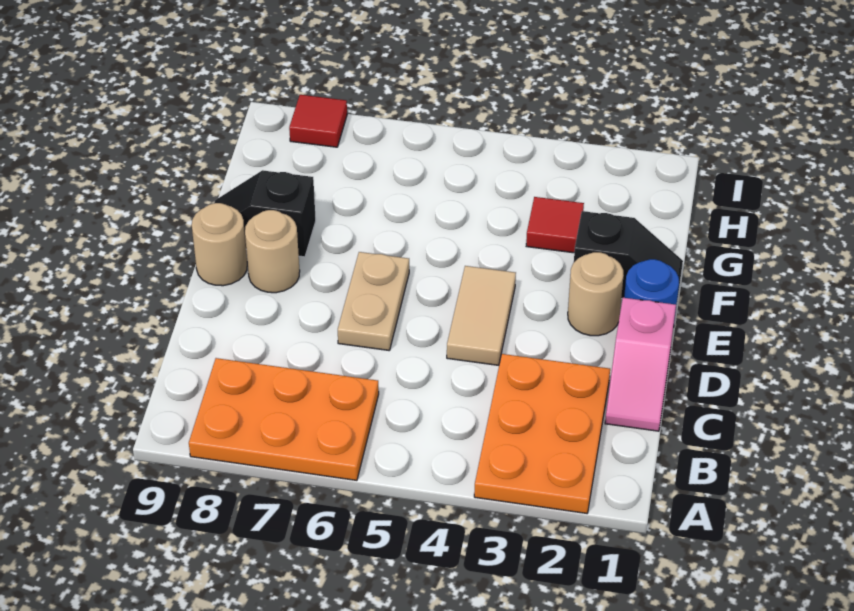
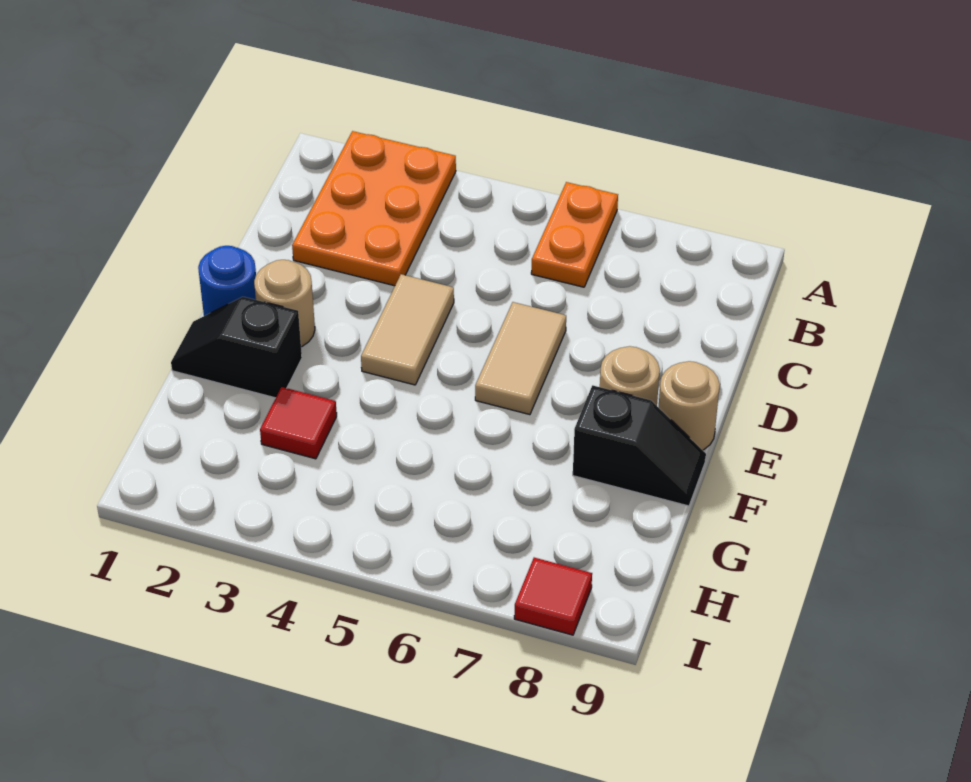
orange plate A6:B8 level 1 -> orange plate A6:B6 level 1
pink slope C1:D1 level 1 top D -> none
tan plate D6:E6 level 1 -> tan tile D6:E6 level 1

